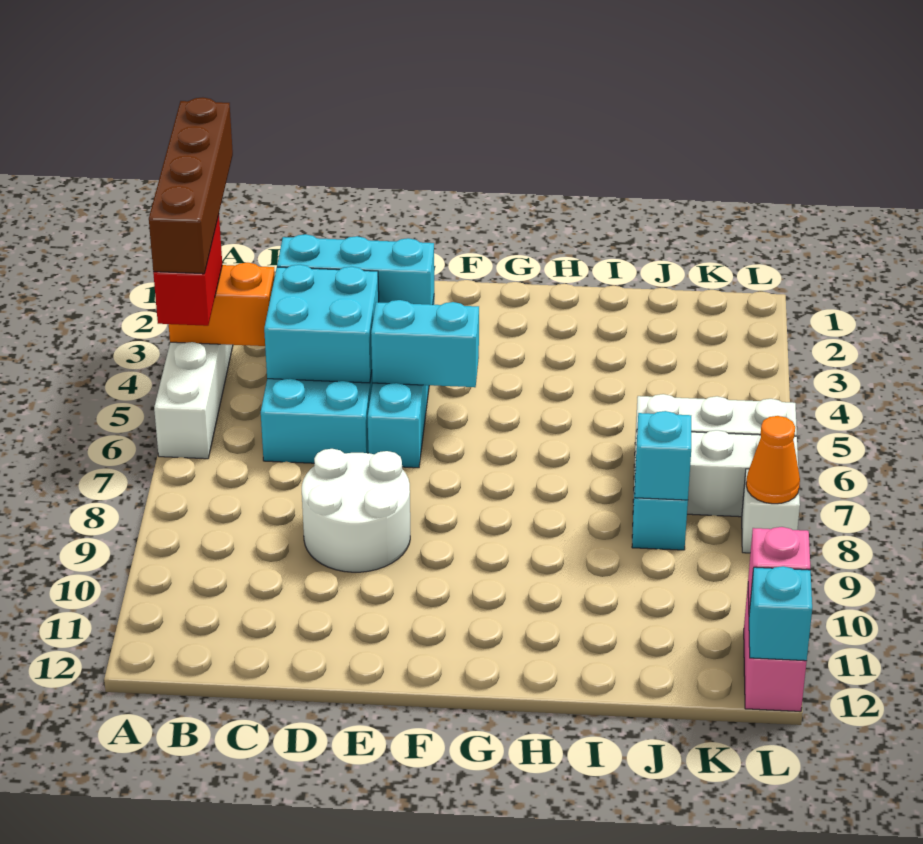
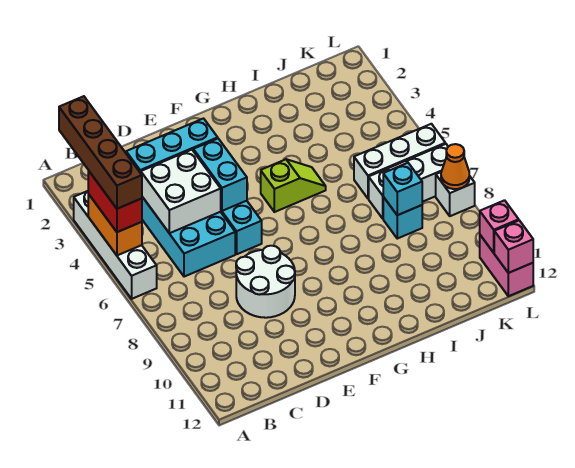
orange brick A4:B4 level 2 -> orange brick A4:A5 level 2
cyan brick C4:D5 level 2 -> white brick C4:D5 level 2
cyan brick E5:F5 level 2 -> cyan brick E4:E5 level 2
none -> lime slope G5:H5 level 1 top G
cyan brick L12 level 2 -> pink brick L12 level 2

